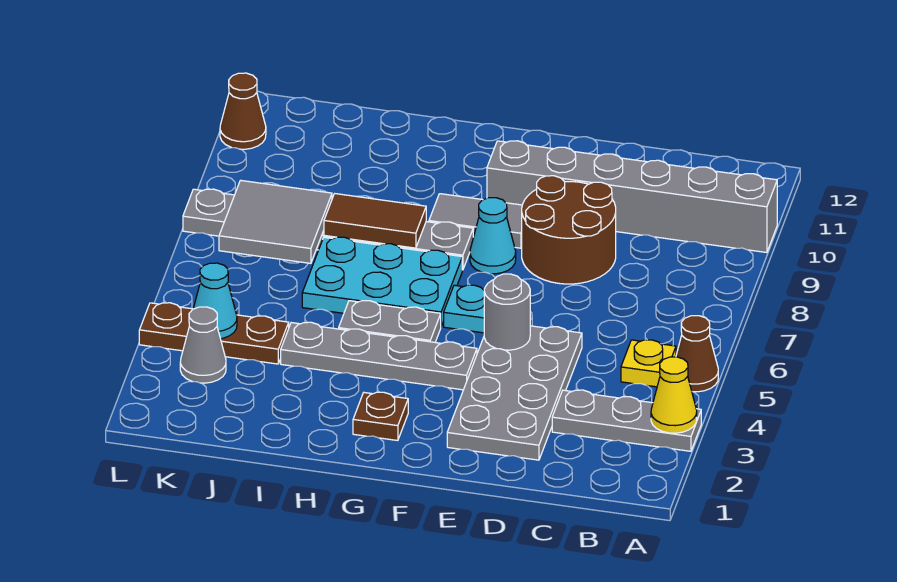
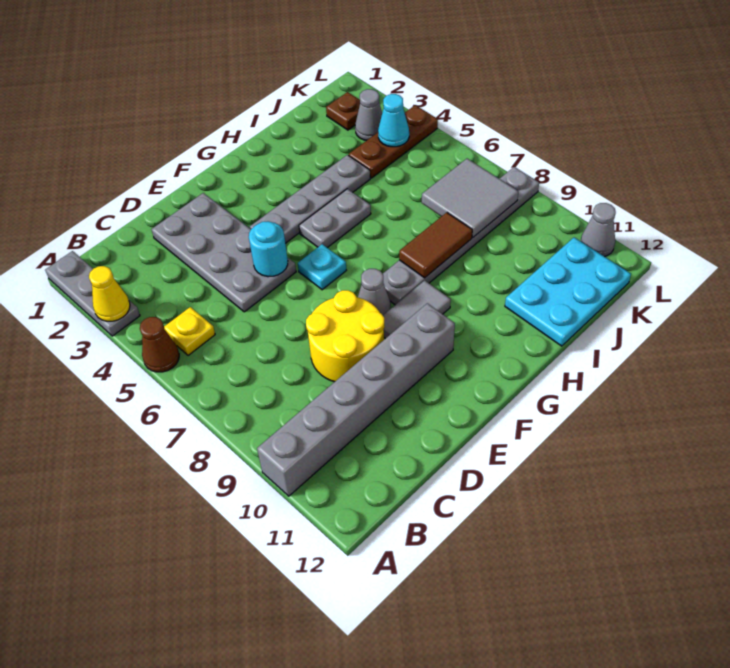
grey plate A3:C3 level 1 -> grey plate A1:A3 level 1
brown round brick D8:E9 level 1 -> yellow round brick D8:E9 level 1
grey round brick E5 level 2 -> cyan round brick E5 level 2
cyan cone F8 level 1 -> grey cone F8 level 1
brown plate G2 level 1 -> brown plate K2 level 1
cyan plate G6:I7 level 1 -> cyan plate I11:K12 level 1
brown cone L11 level 1 -> grey cone L11 level 1

